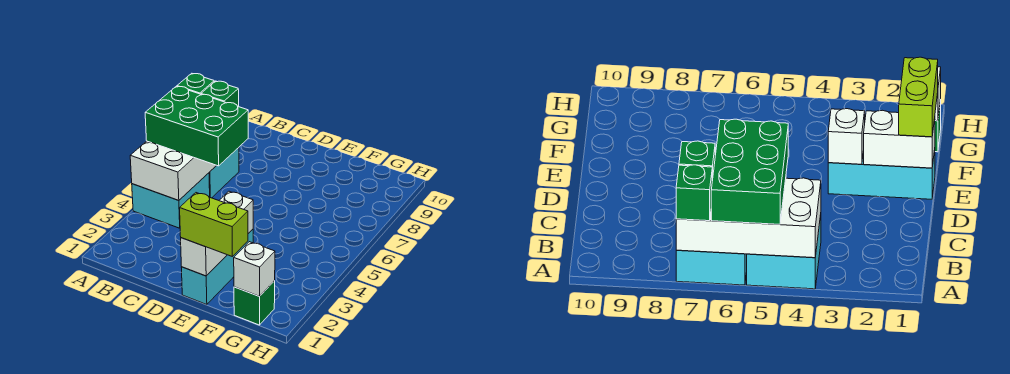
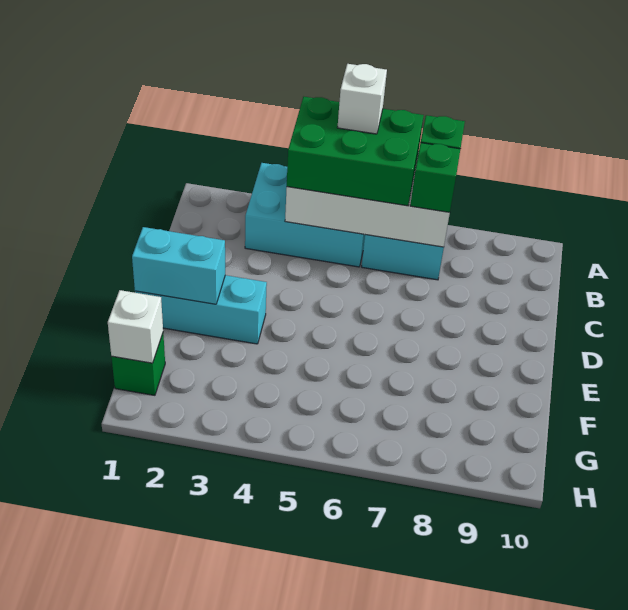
cyan brick A4:B5 level 1 -> cyan brick A3:B5 level 1
green brick A5:C6 level 3 -> green brick A4:B6 level 3
white brick E1:E2 level 2 -> cyan brick E1:E2 level 2
lime brick E1:F1 level 3 -> none
white brick E3 level 2 -> white brick A5 level 4

